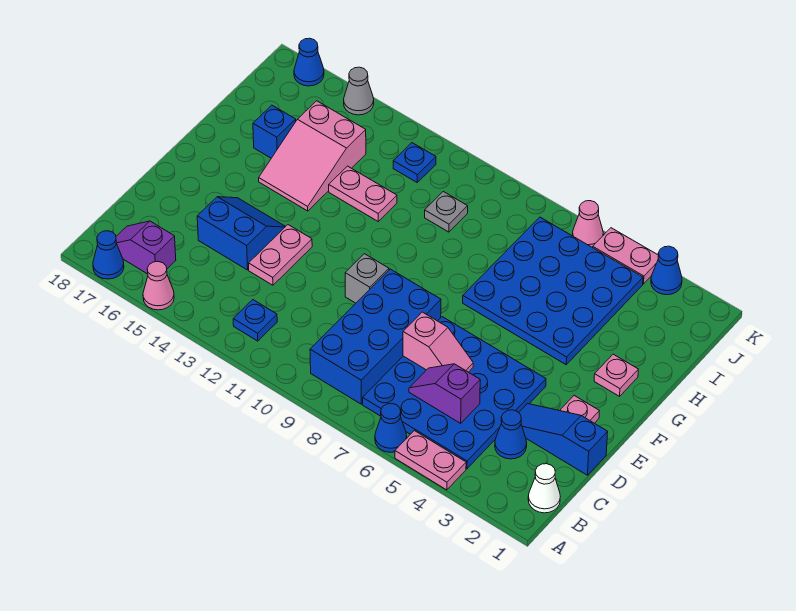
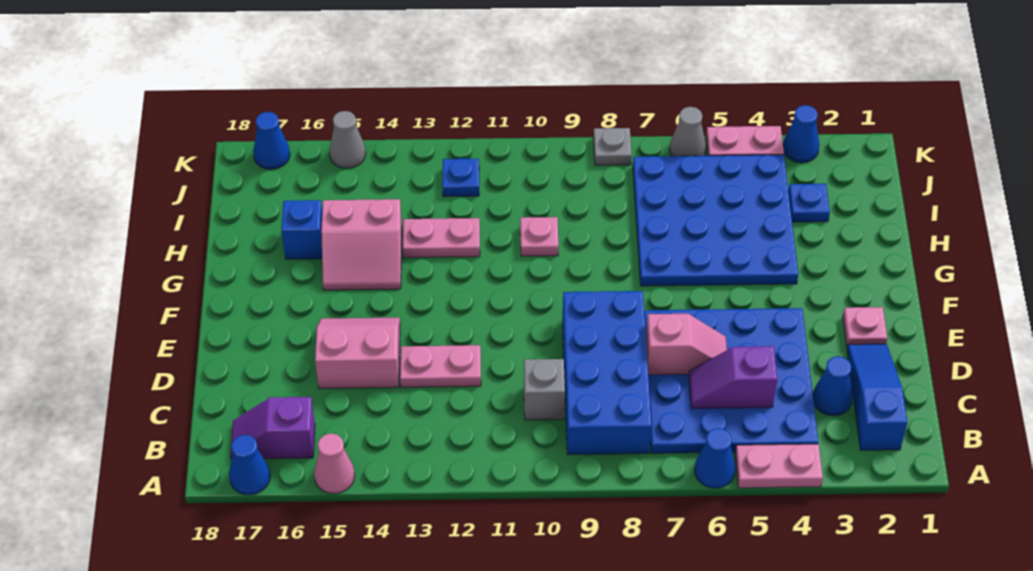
white cone B1 level 1 -> none
blue plate B12 level 1 -> blue plate I3 level 1
blue slope D1:D3 level 1 top 1 -> blue slope B2:D2 level 1 top B
pink plate D13:E13 level 1 -> pink plate D12:D13 level 1
blue slope D14:E15 level 1 top D -> pink slope D14:E15 level 1 top D
grey brick E10 level 1 -> grey brick C10 level 1
pink plate G2 level 1 -> pink plate H10 level 1
pink slope G14:I15 level 1 top I -> pink slope G14:H15 level 1 top H
grey plate I10 level 1 -> grey plate K8 level 1
pink cone K6 level 1 -> grey cone K6 level 1

